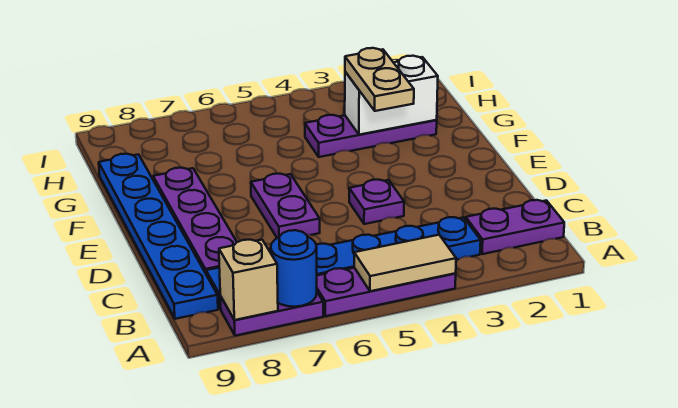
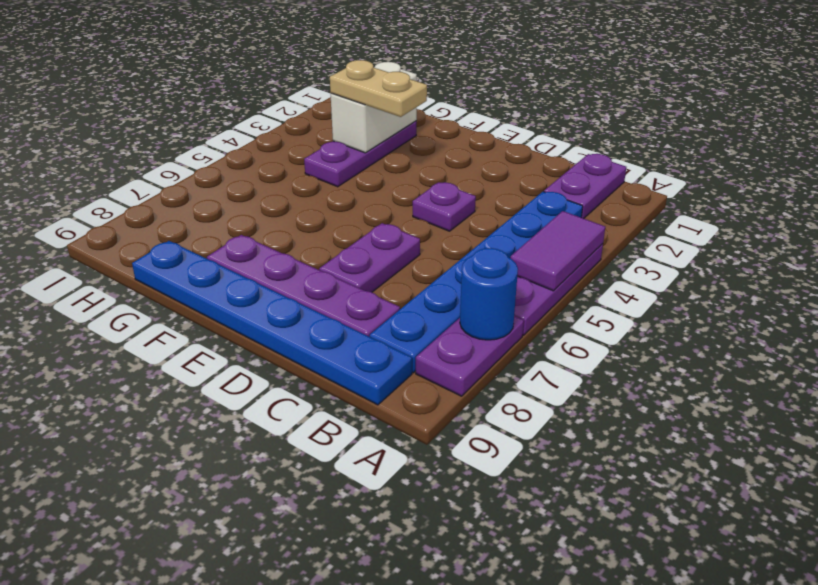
tan tile A4:A5 level 2 -> purple tile A4:A5 level 2
tan brick A8 level 2 -> none
purple plate D6:E6 level 1 -> purple plate D6:D7 level 1

